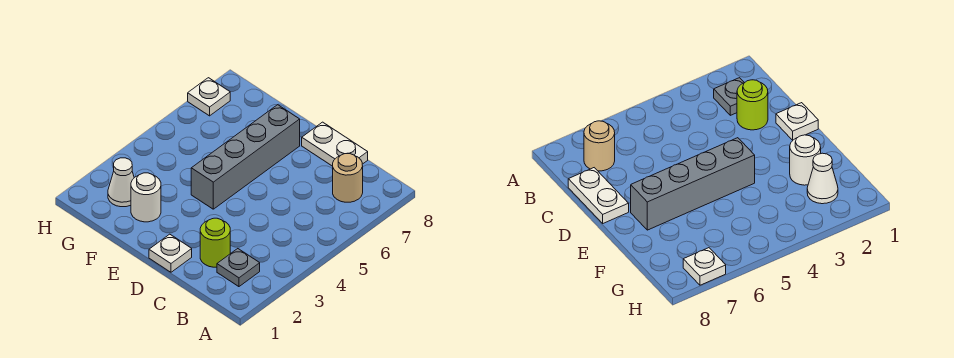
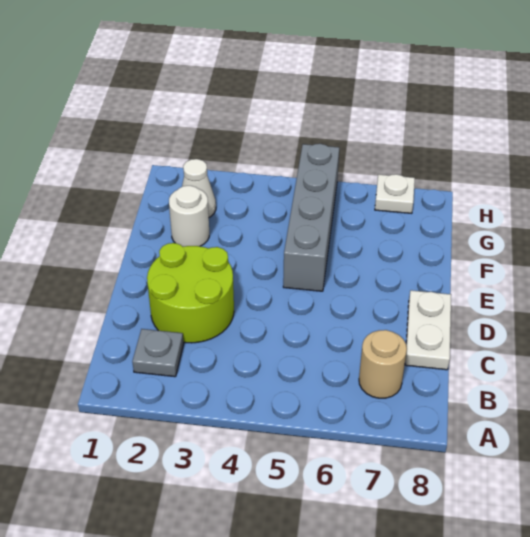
lime round brick C2 level 1 -> lime round brick C2:D3 level 1
white plate D1 level 1 -> none
grey brick E4:E7 level 1 -> grey brick E5:H5 level 1

